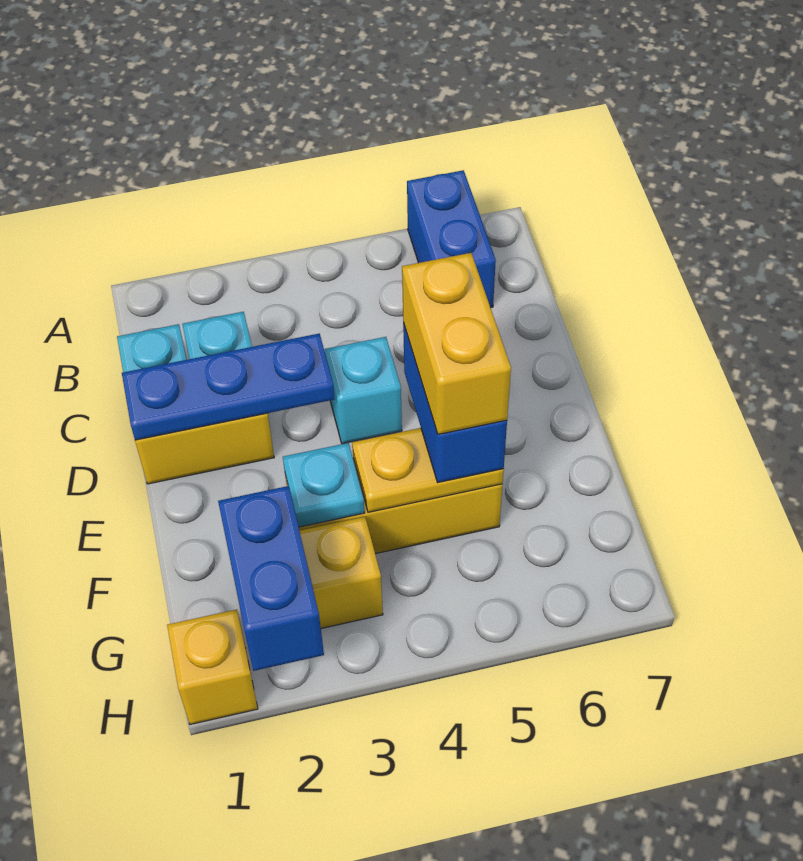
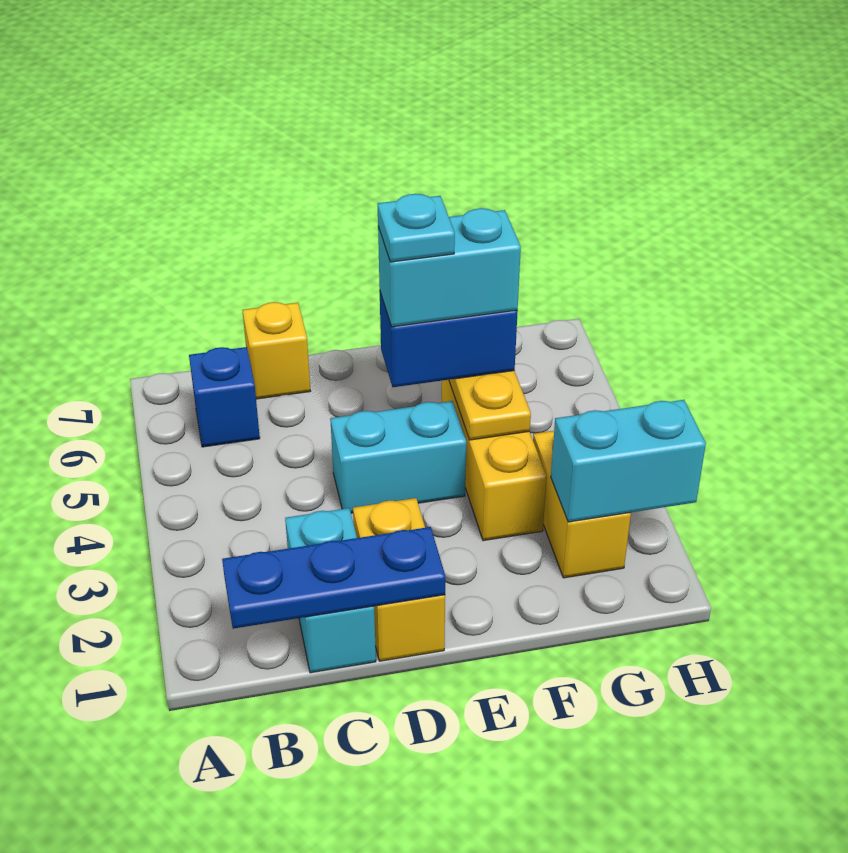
blue brick A6:B6 level 1 -> blue brick B6 level 1
blue plate D1:D3 level 2 -> blue plate B1:D1 level 2
cyan brick D4 level 1 -> cyan brick D4:E4 level 1
yellow brick E5:F5 level 4 -> cyan brick E5:F5 level 4
cyan plate F3 level 2 -> cyan plate E5 level 5
blue brick G2:H2 level 2 -> cyan brick G2:H2 level 2
yellow brick H1 level 1 -> yellow brick C7 level 1

